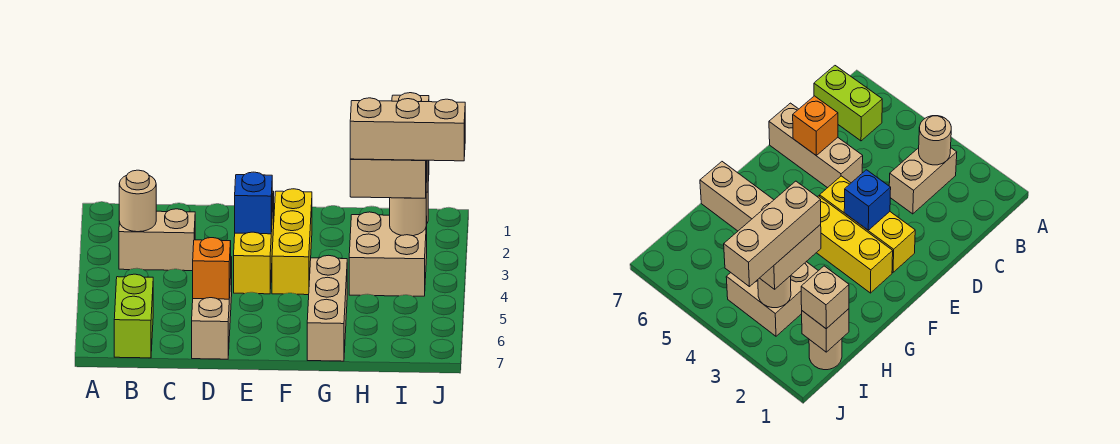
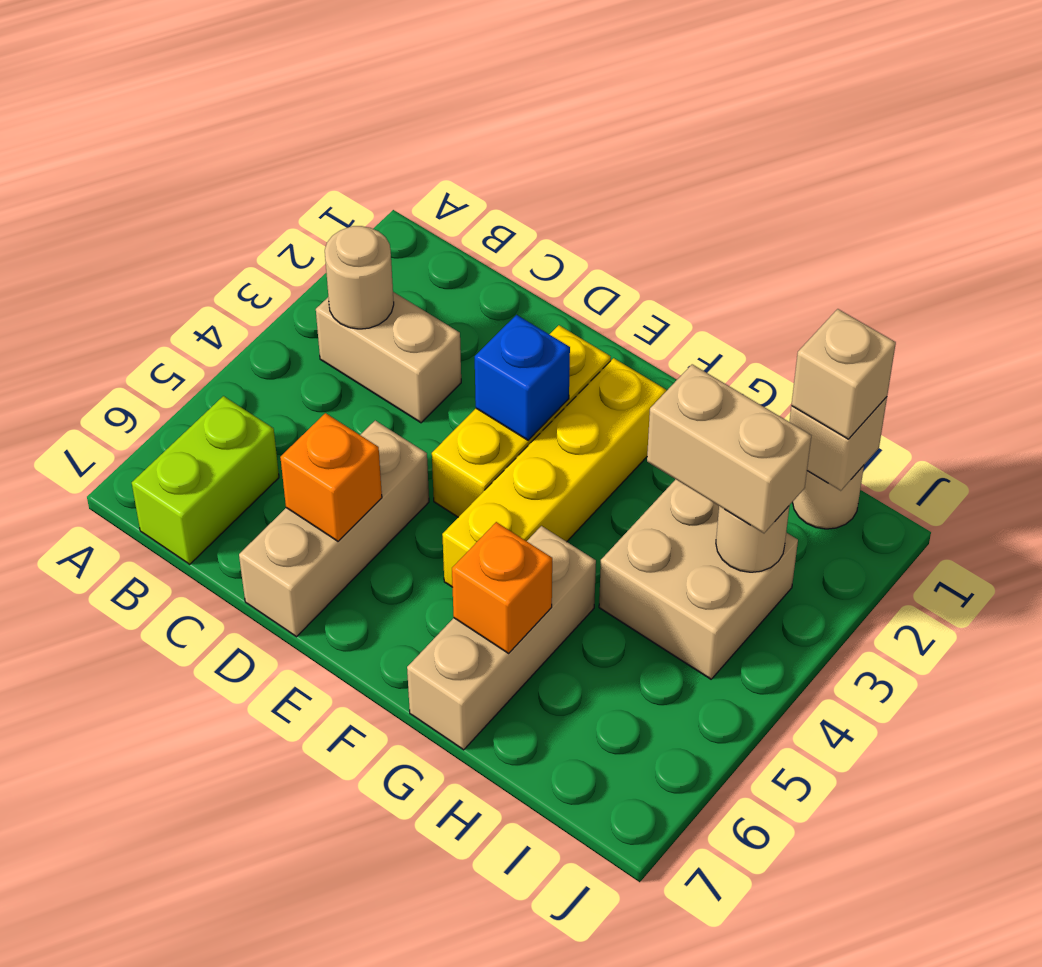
yellow brick F2:F4 level 1 -> yellow brick F2:F5 level 1
none -> orange brick G6 level 2
tan brick H3:J3 level 4 -> none

